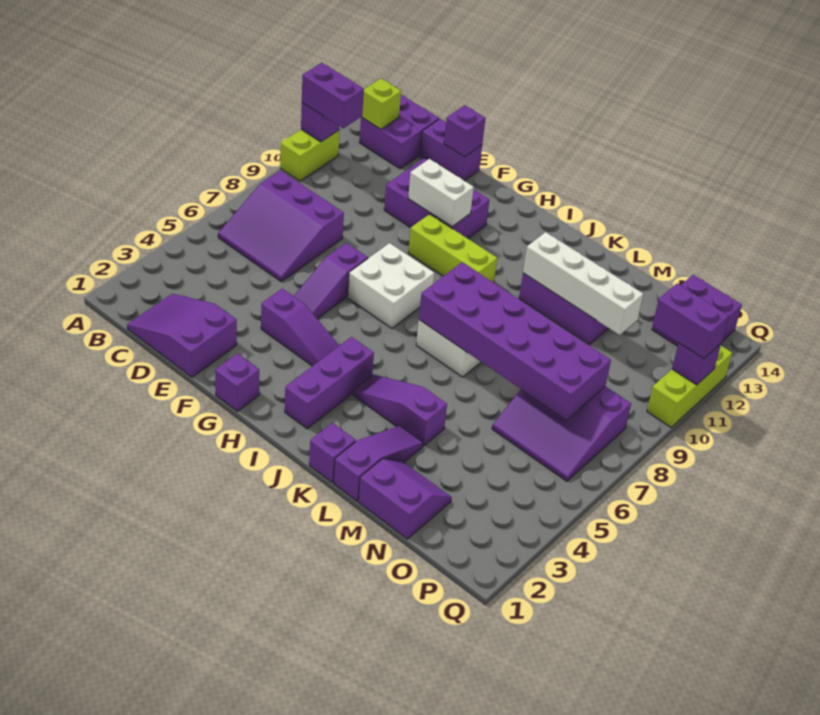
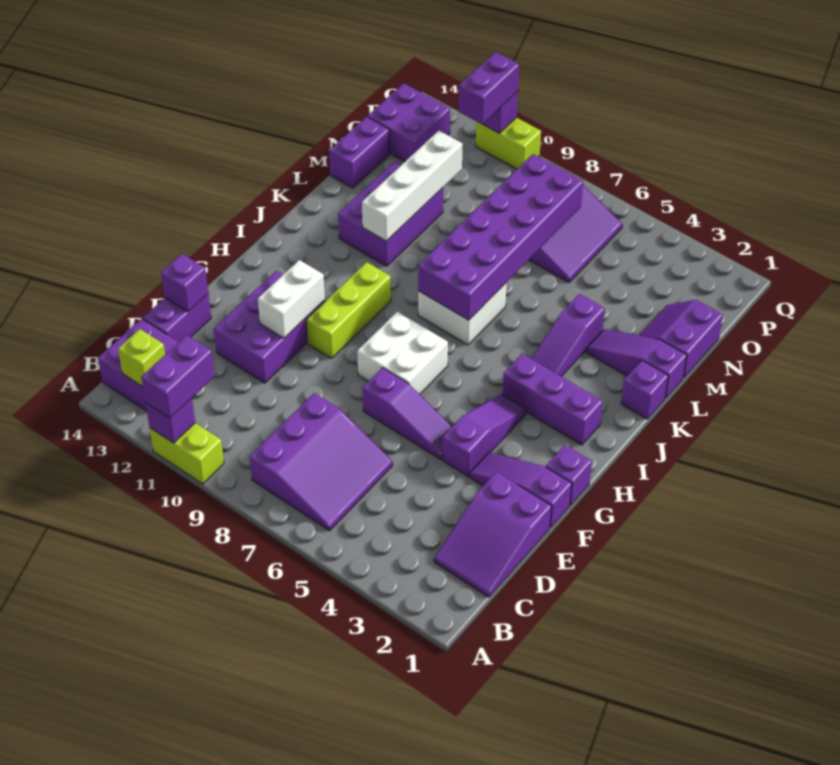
none -> purple slope F1:F3 level 1 top 1
none -> purple brick M14:N14 level 1
lime brick Q10:Q12 level 1 -> lime brick Q10:Q11 level 1

